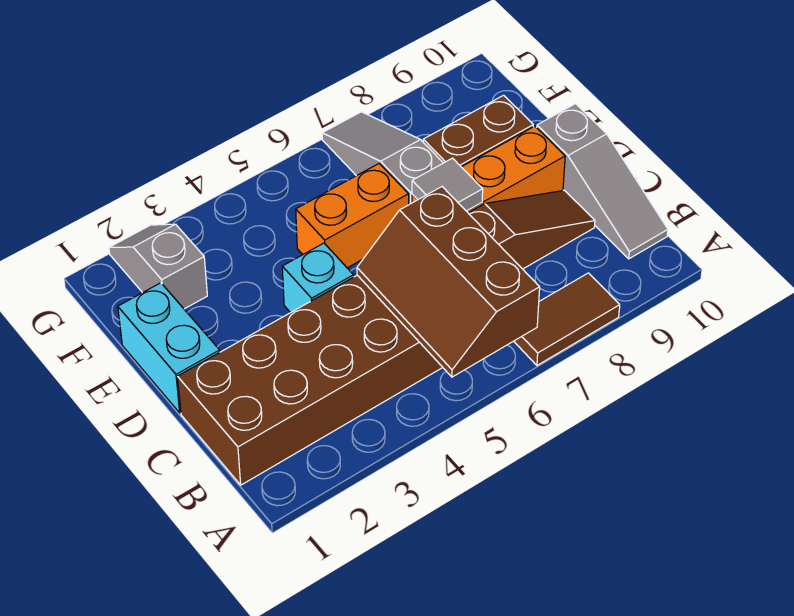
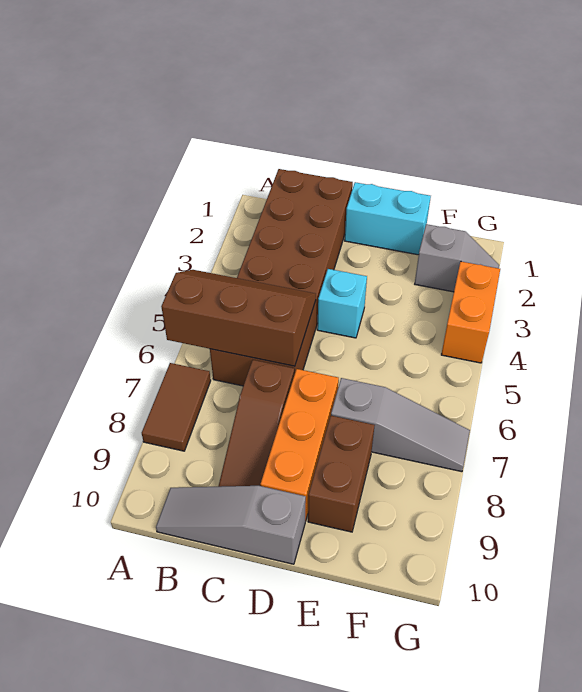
grey tile D7 level 2 -> none
orange brick E5:E6 level 1 -> orange brick G3:G4 level 1

